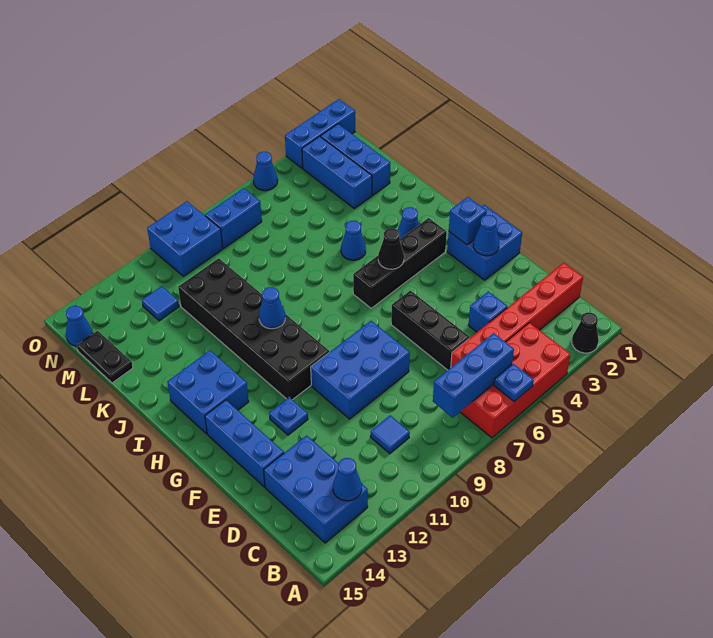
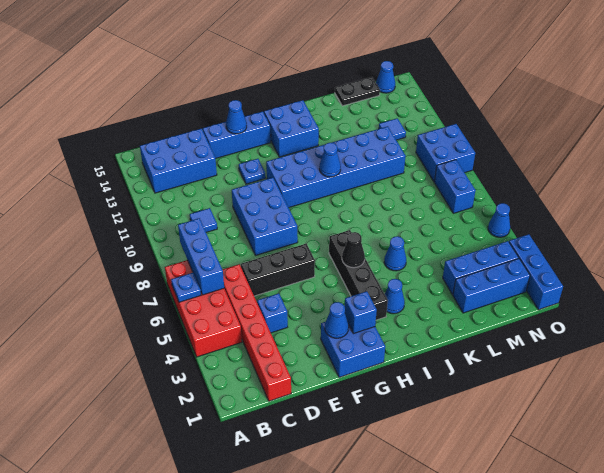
black cone A2 level 1 -> none
blue cone B13 level 2 -> blue cone F14 level 2
black brick G10:L11 level 1 -> blue brick G10:L11 level 1

